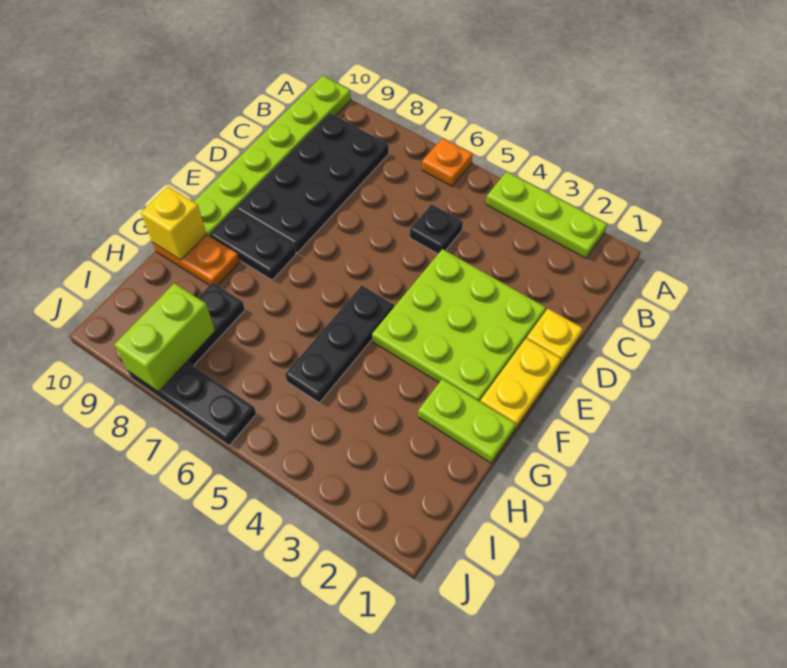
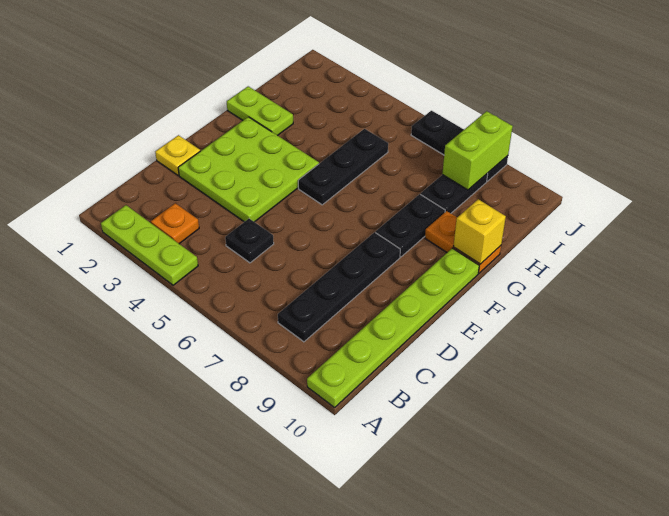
orange plate A6 level 1 -> orange plate B3 level 1
black plate B8:E9 level 1 -> black plate B8:E8 level 1
yellow plate E1:F1 level 1 -> none
black plate F8:F9 level 1 -> black plate F8:G8 level 1

